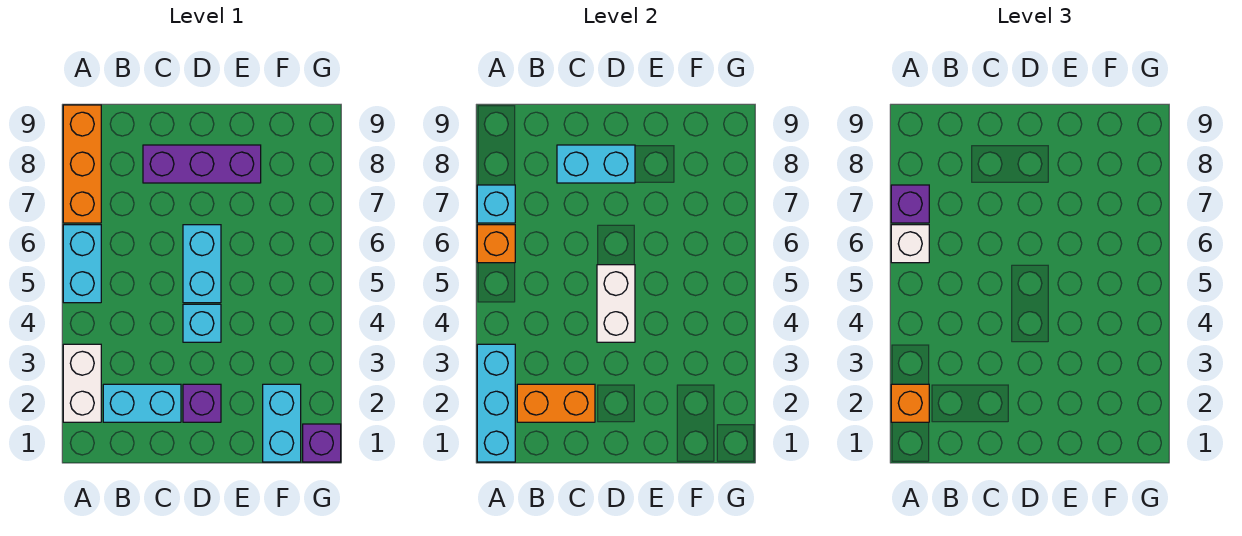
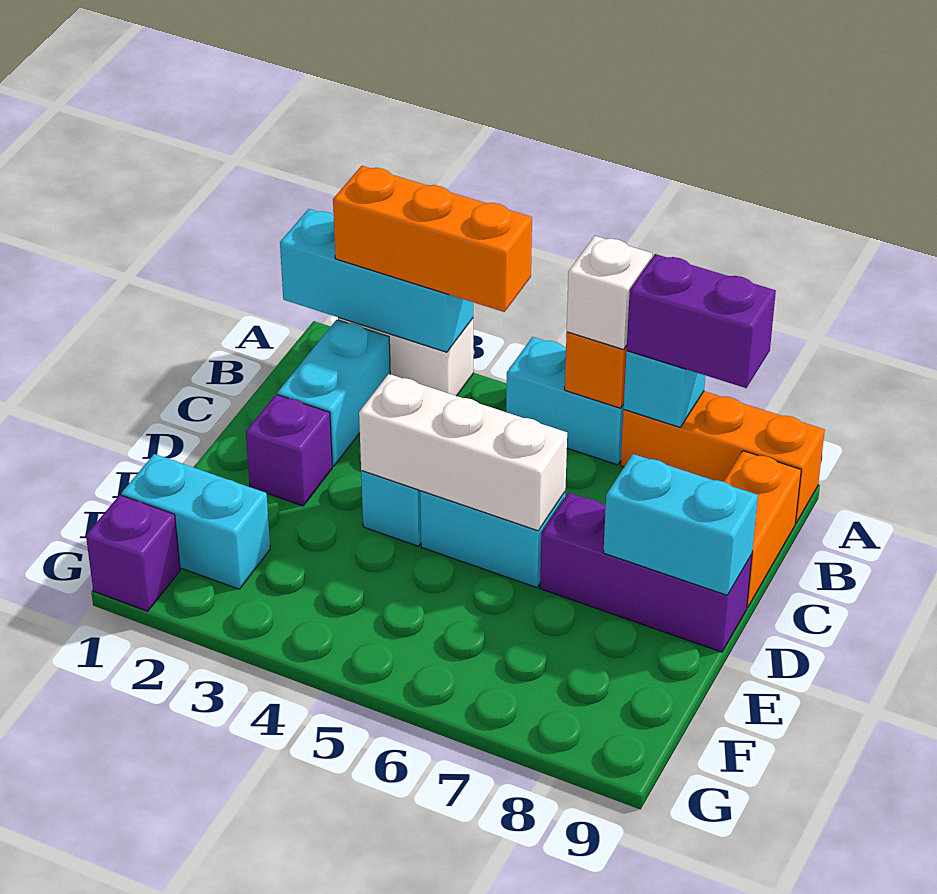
orange brick A2 level 3 -> orange brick A2:A4 level 3
purple brick A7 level 3 -> purple brick A7:A8 level 3
orange brick B2:C2 level 2 -> orange brick B9:C9 level 1
purple brick C8:E8 level 1 -> purple brick D7:D9 level 1
cyan brick C8:D8 level 2 -> cyan brick D8:D9 level 2
white brick D4:D5 level 2 -> white brick D4:D6 level 2

